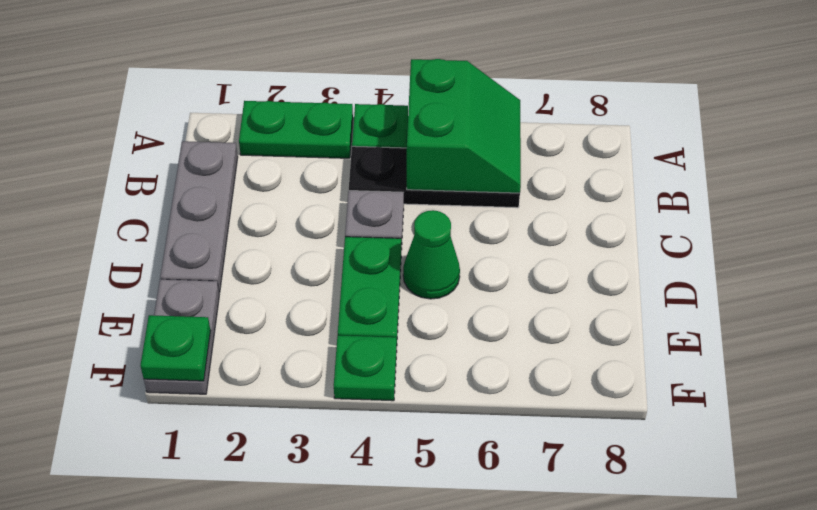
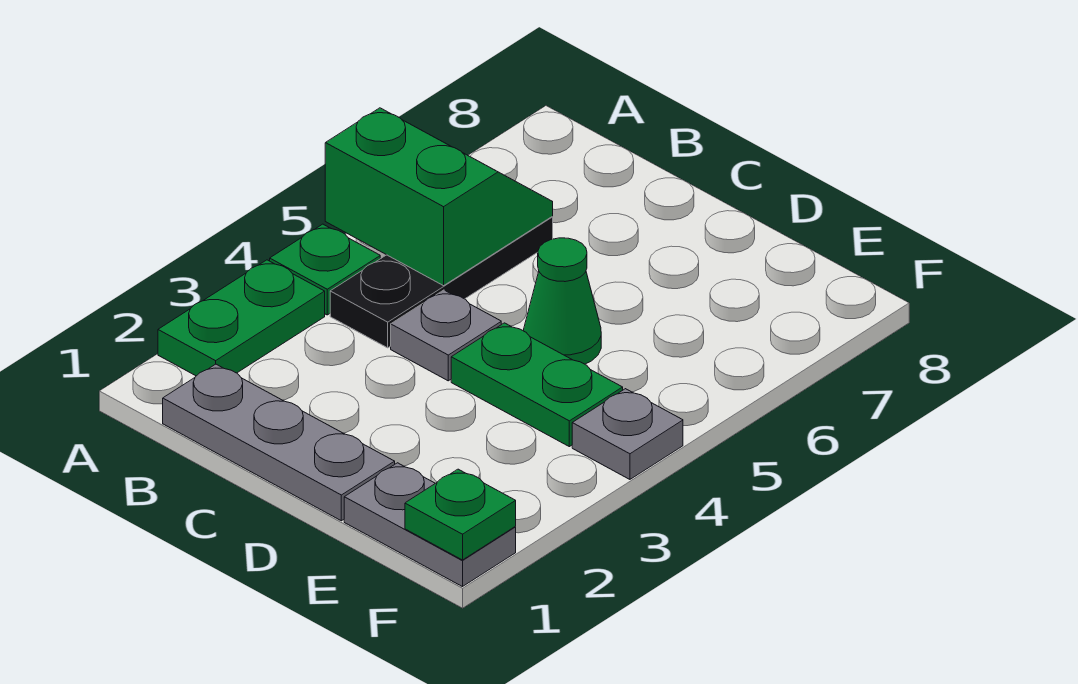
green plate F4 level 1 -> grey plate F4 level 1

